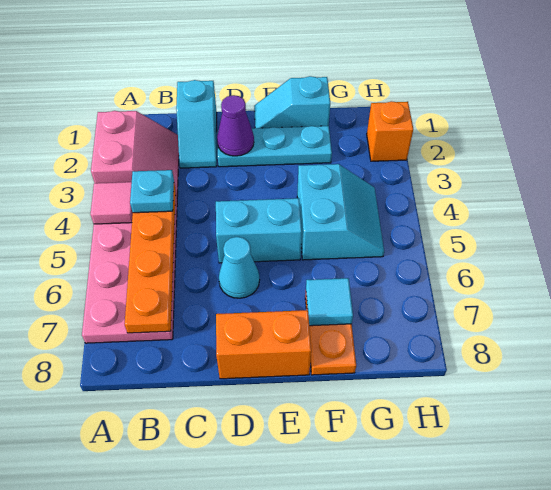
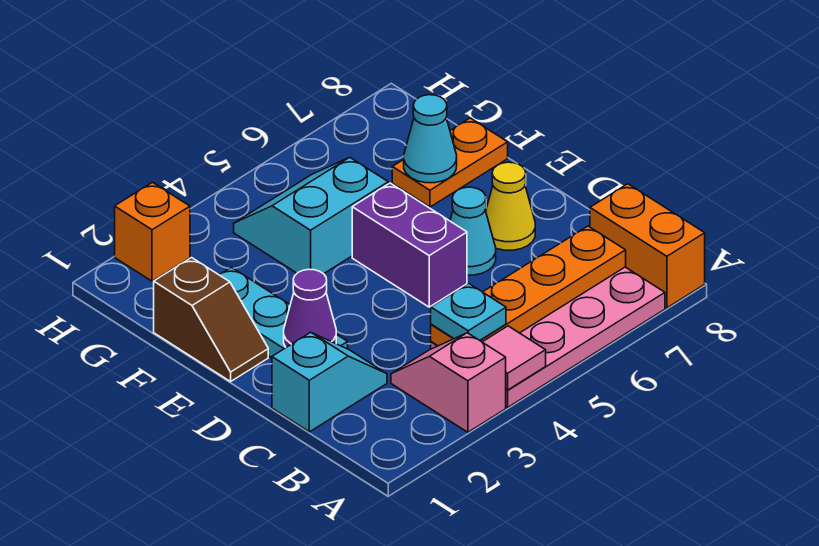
pink slope A2:B3 level 1 top A -> pink slope A3:B3 level 1 top A
cyan brick D5:E5 level 1 -> purple brick D5:E5 level 1
none -> yellow cone D7 level 1
orange brick D8:E8 level 1 -> orange brick A8:B8 level 1
cyan slope E1:F1 level 1 top F -> brown slope E1:F1 level 1 top F
cyan tile F7 level 2 -> cyan cone F7 level 2

